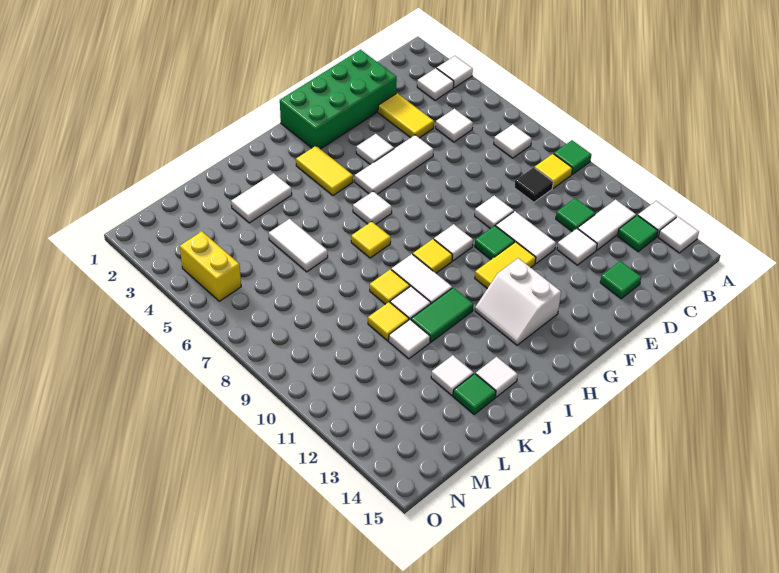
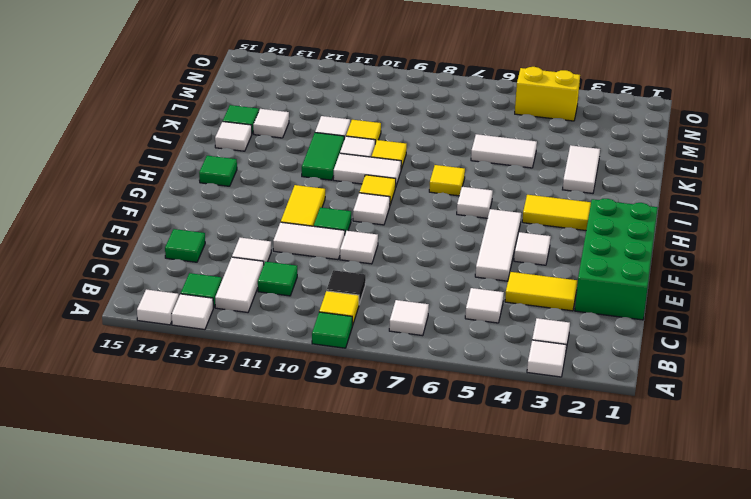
white slope G12:H13 level 1 top G -> none
none -> green tile H14 level 1

